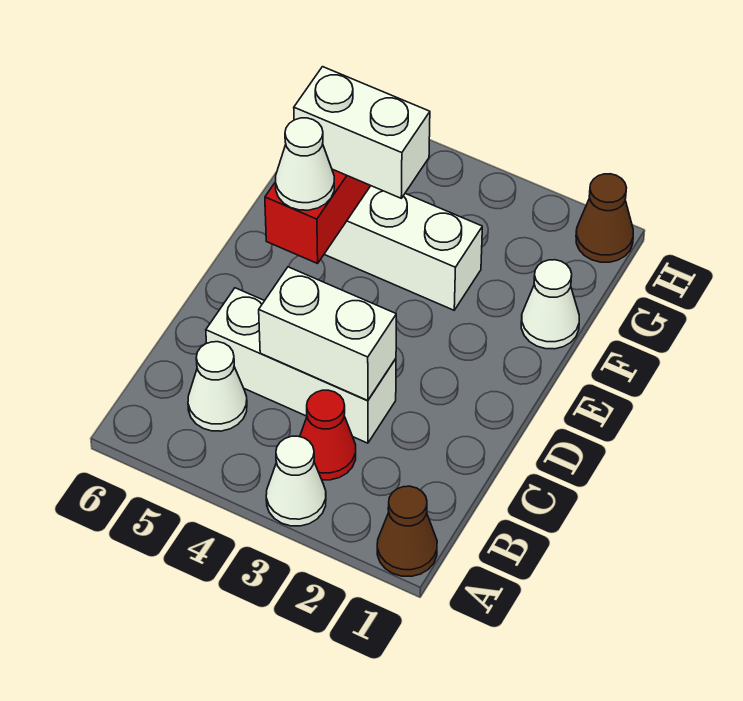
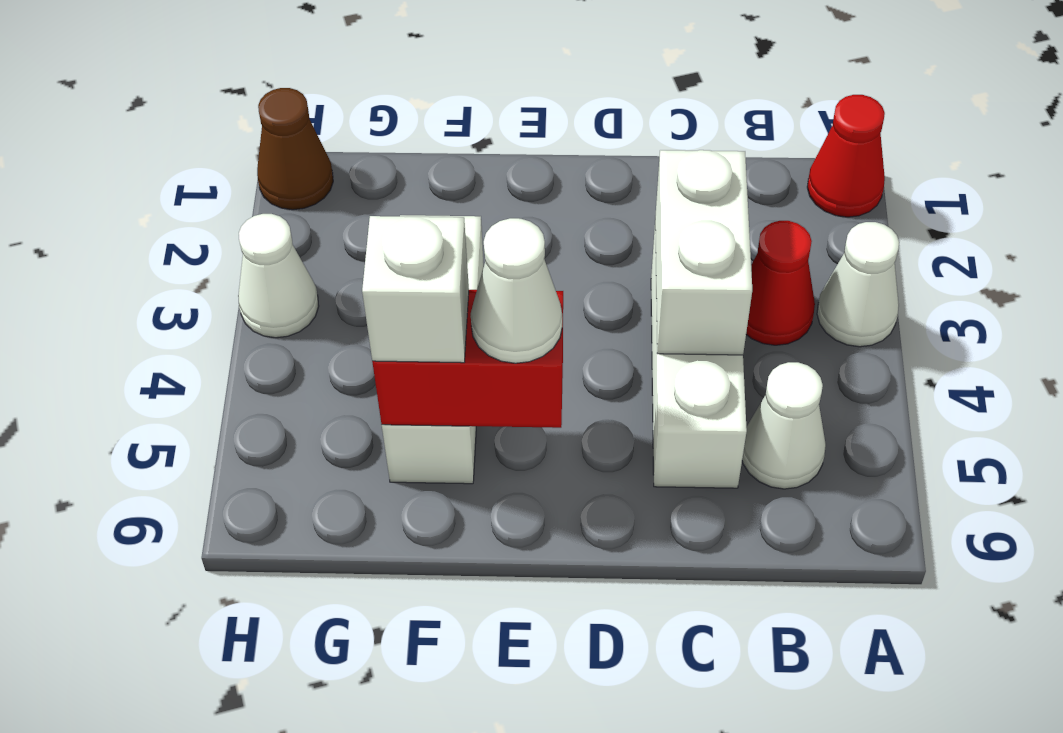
brown cone A1 level 1 -> red cone A1 level 1
white cone F1 level 1 -> white cone H3 level 1
white brick F4:F5 level 3 -> white brick F5 level 3

